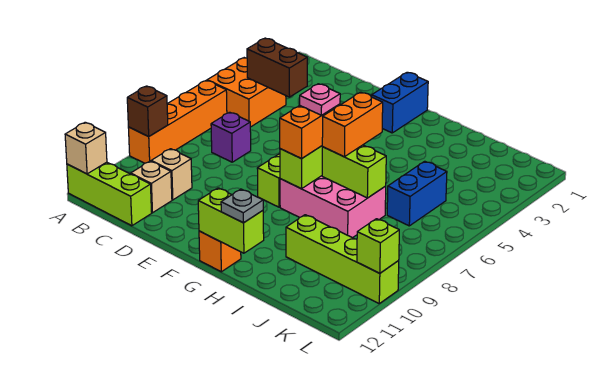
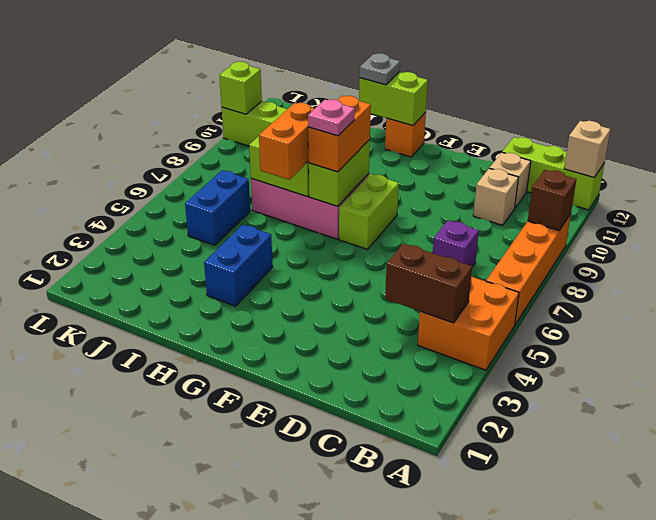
blue brick F1:F2 level 1 -> blue brick H3:H4 level 1

